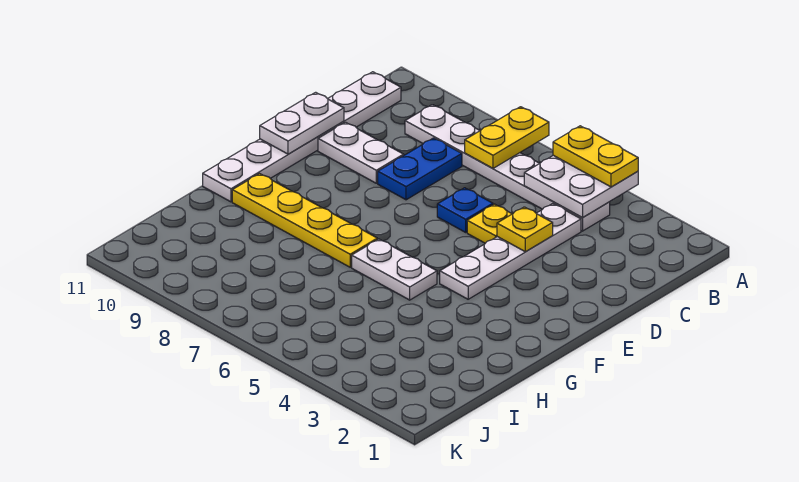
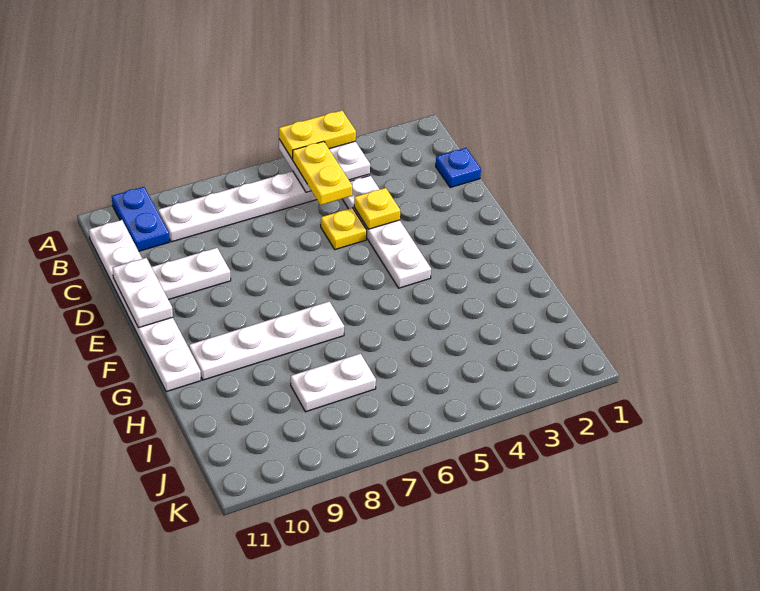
yellow plate A7:B7 level 2 -> yellow plate B5:C5 level 3
blue plate C8:D8 level 1 -> blue plate A10:B10 level 1
blue plate D6 level 1 -> blue plate C1 level 1
white plate G5:G6 level 1 -> white plate I7:I8 level 1
yellow plate G7:G10 level 1 -> white plate G7:G10 level 1

